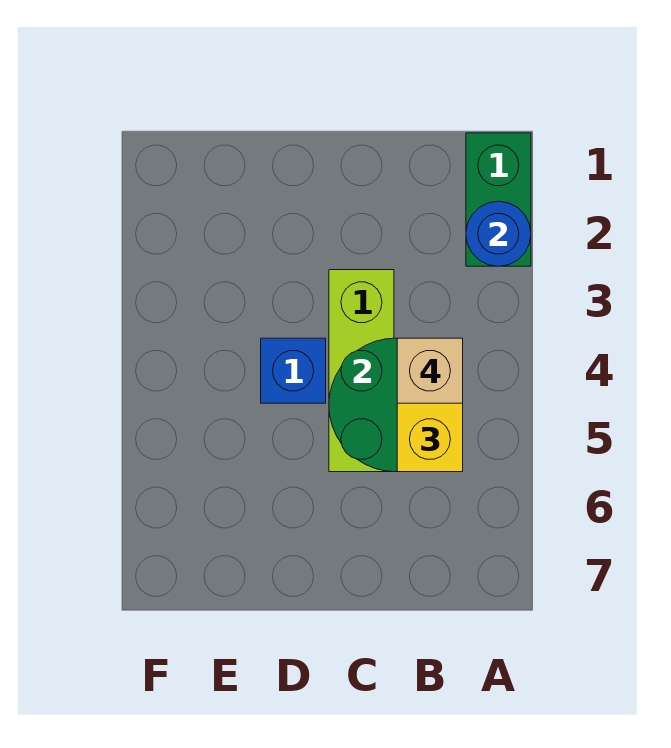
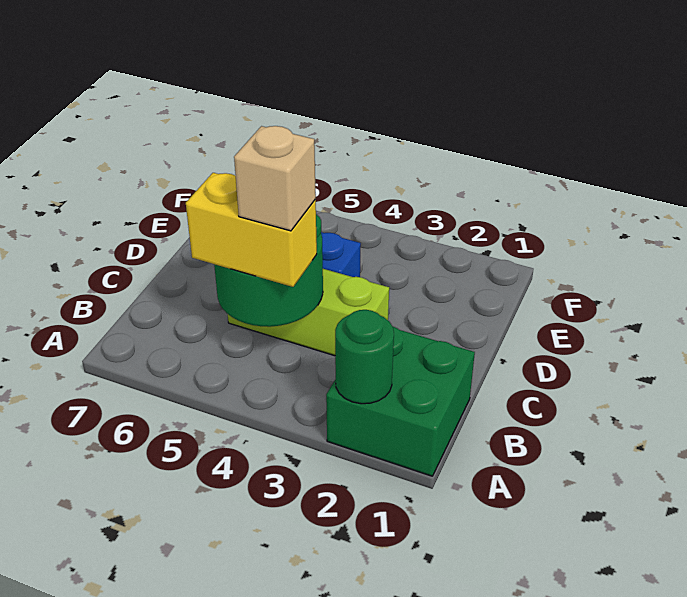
green brick A1:A2 level 1 -> green brick A1:B2 level 1
blue round brick A2 level 2 -> green round brick A2 level 2

